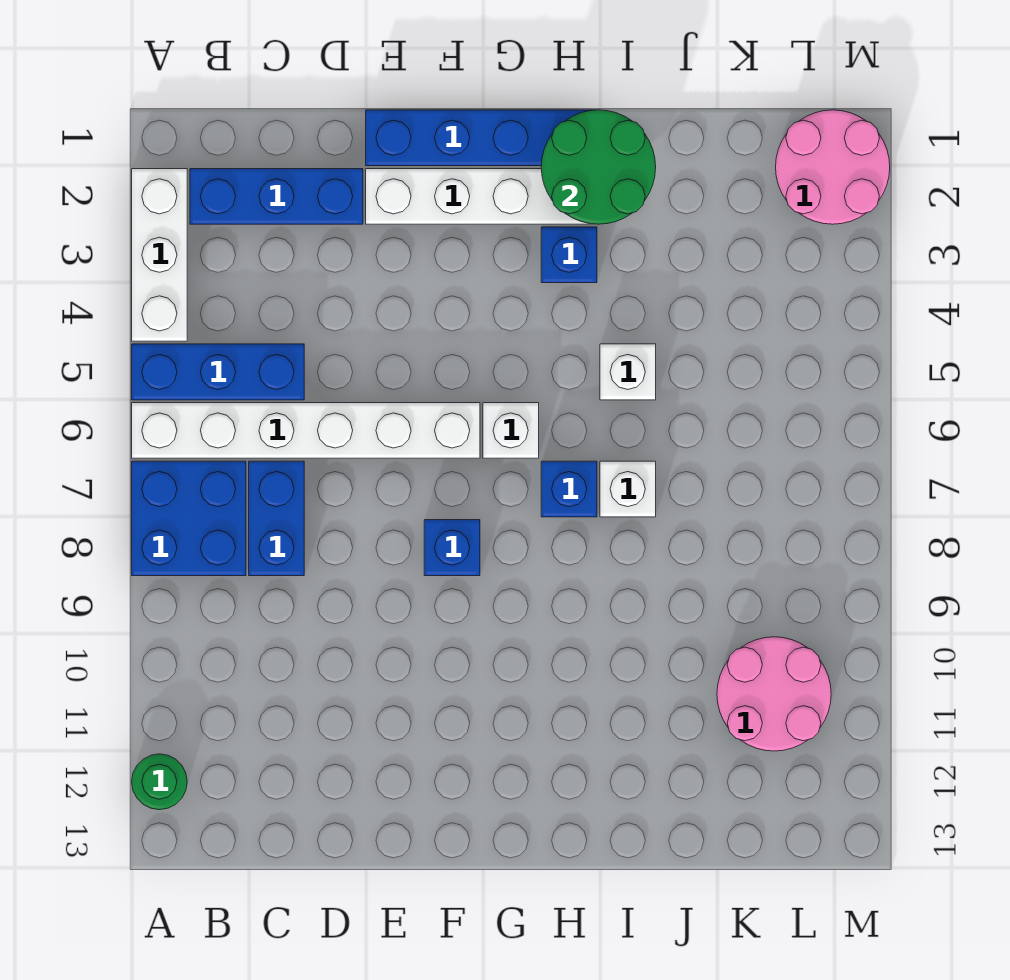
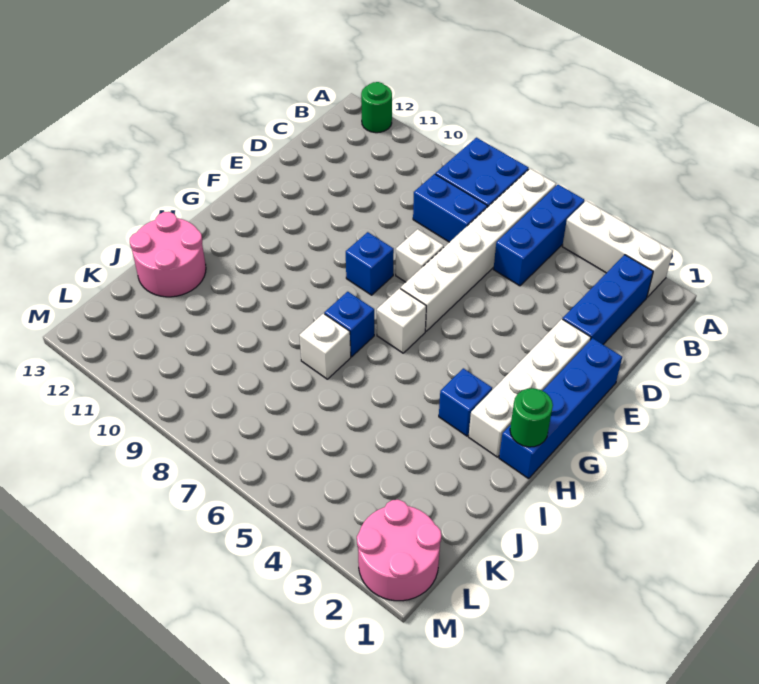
green round brick H1:I2 level 2 -> green round brick H1 level 2
white brick I5 level 1 -> white brick E7 level 1
pink round brick K10:L11 level 1 -> pink round brick I12:J13 level 1

